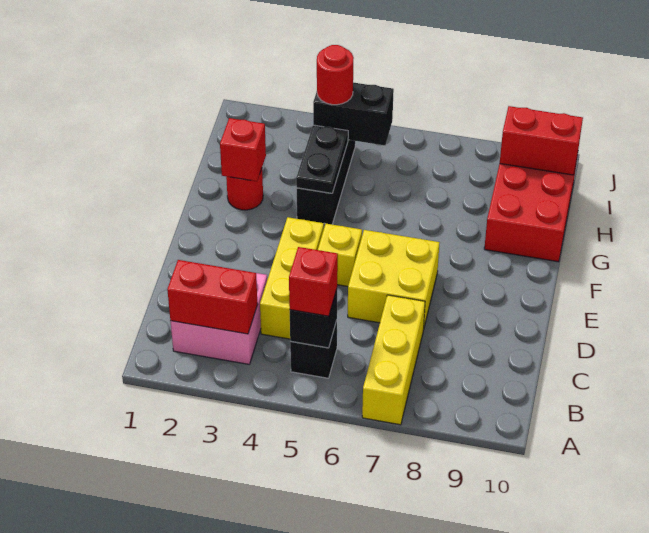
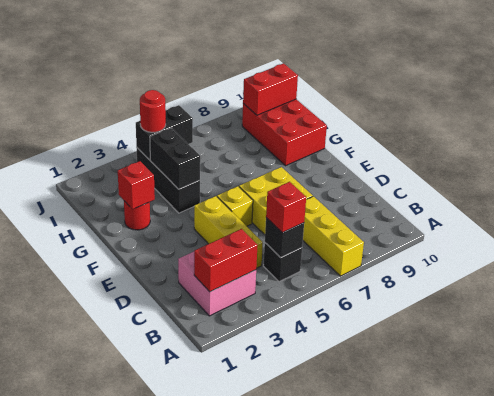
black plate G4:H4 level 2 -> black brick G4:H4 level 2

